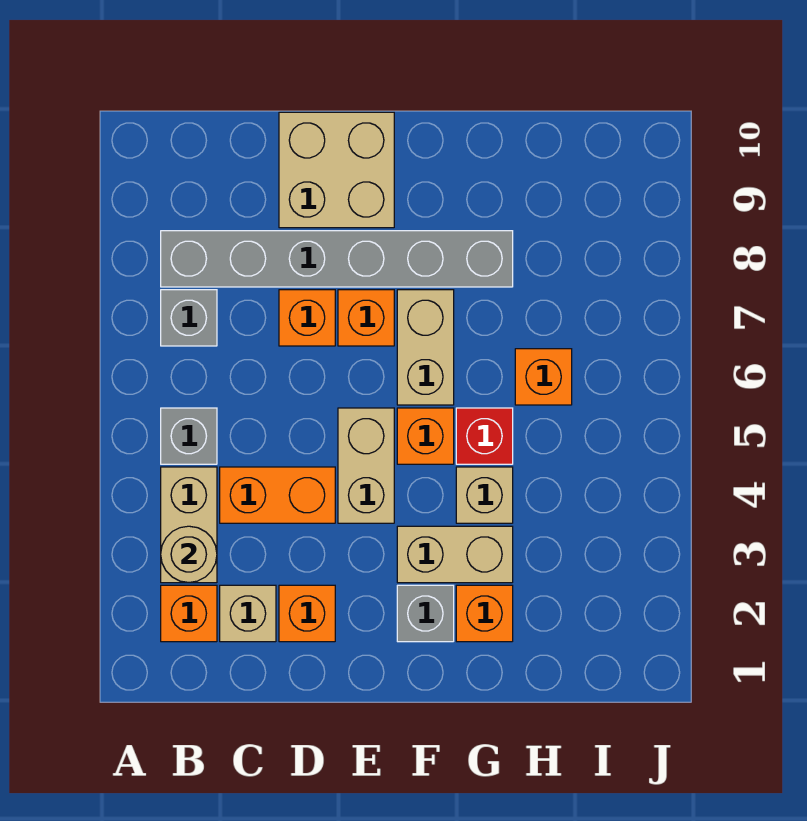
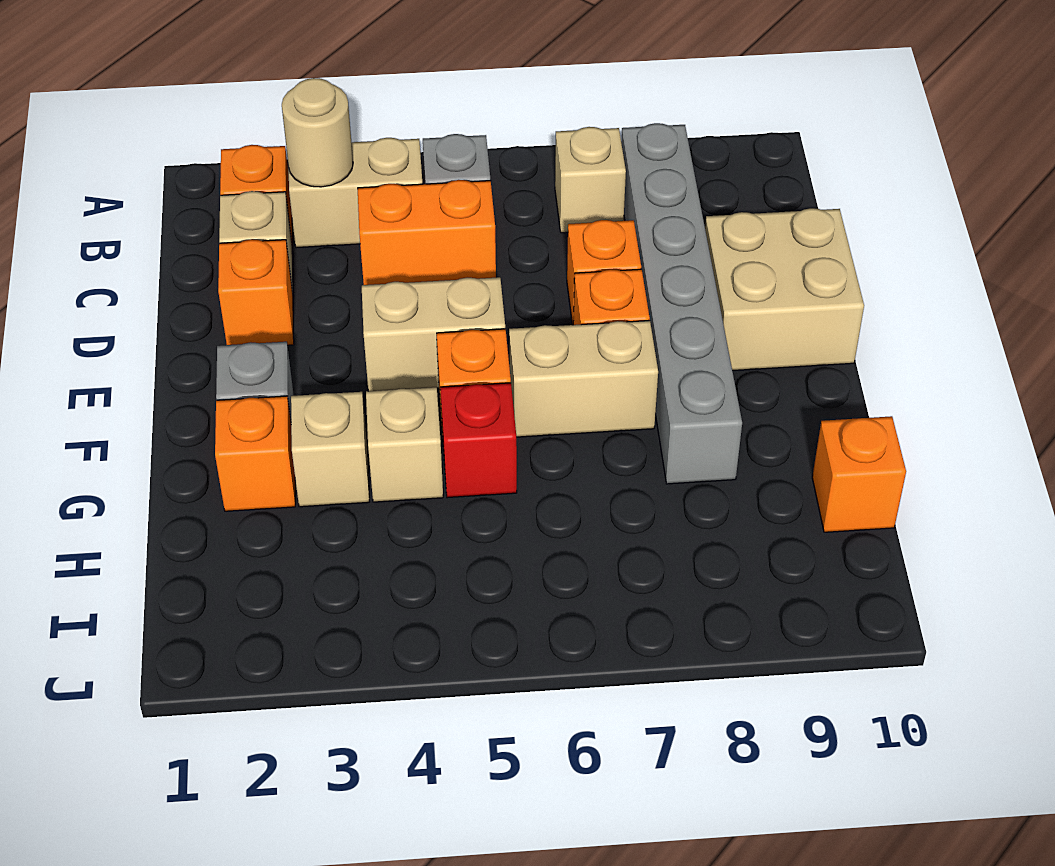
grey brick B7 level 1 -> tan brick B7 level 1
orange brick C4:D4 level 1 -> orange brick C4:C5 level 1
tan brick F3:G3 level 1 -> tan brick G3 level 1
orange brick H6 level 1 -> orange brick H10 level 1

